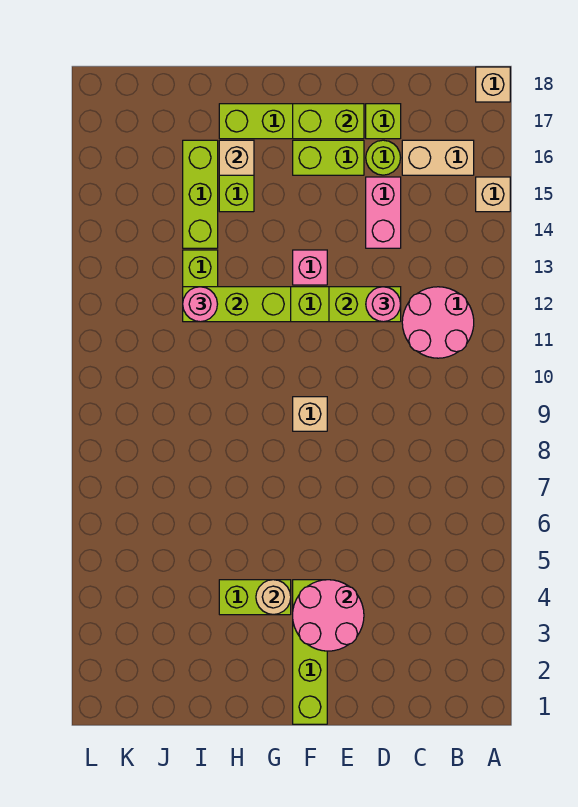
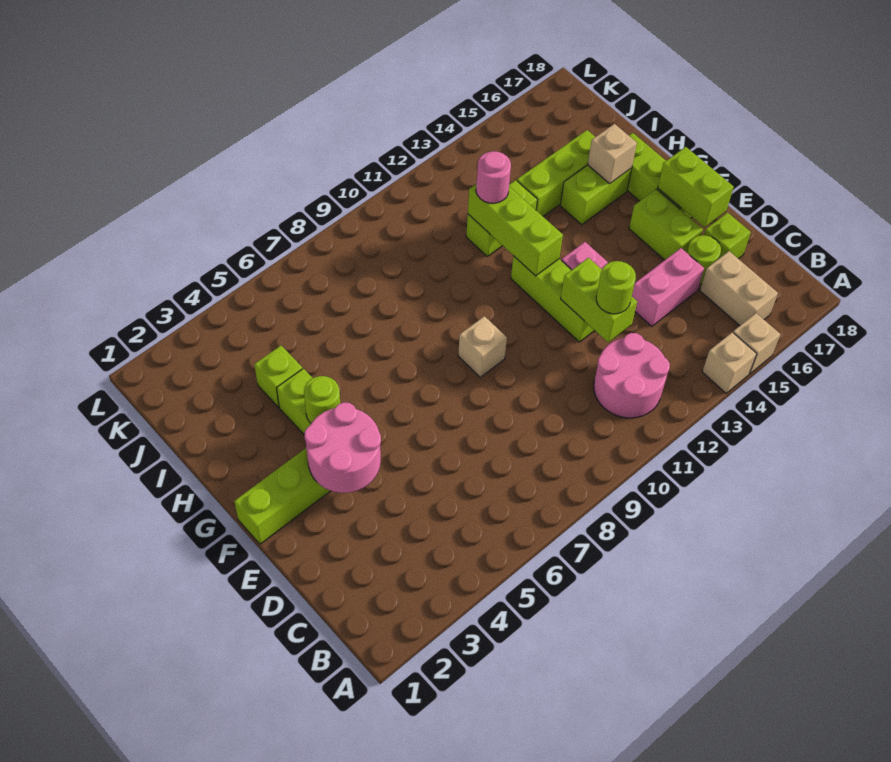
tan brick A18 level 1 -> tan brick A14 level 1
pink round brick D12 level 3 -> lime round brick D12 level 3
tan round brick G4 level 2 -> lime round brick G4 level 2
none -> lime brick I4 level 1

